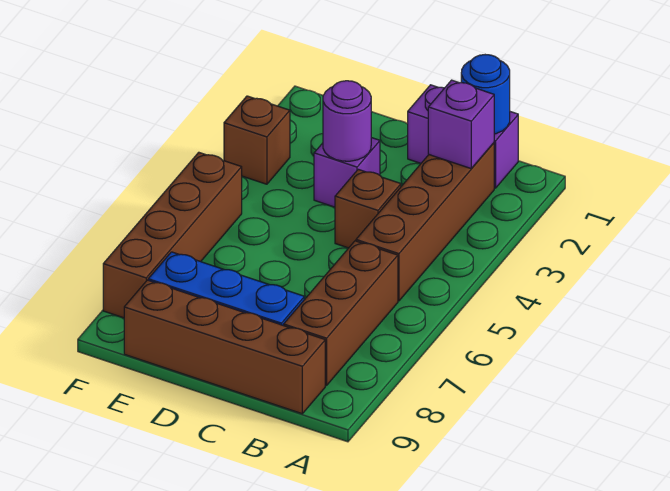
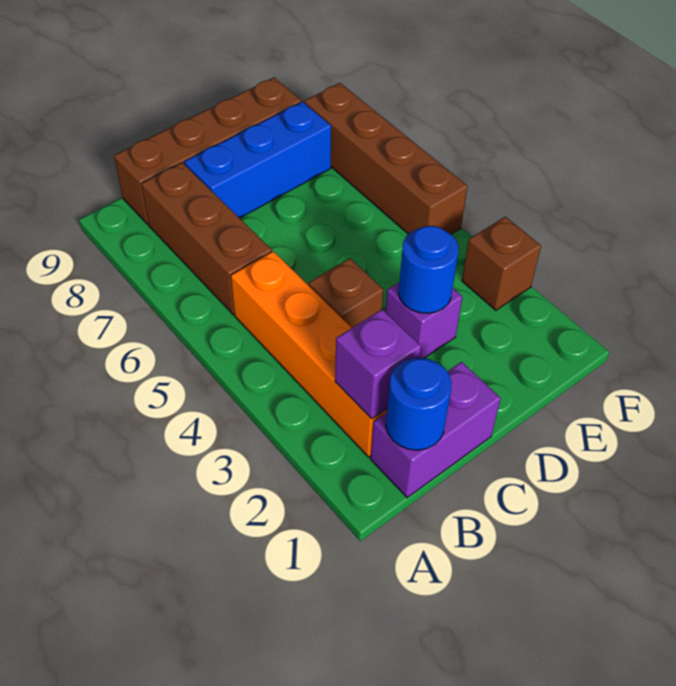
brown brick B2:B5 level 1 -> orange brick B2:B5 level 1
purple round brick D3 level 2 -> blue round brick D3 level 2

